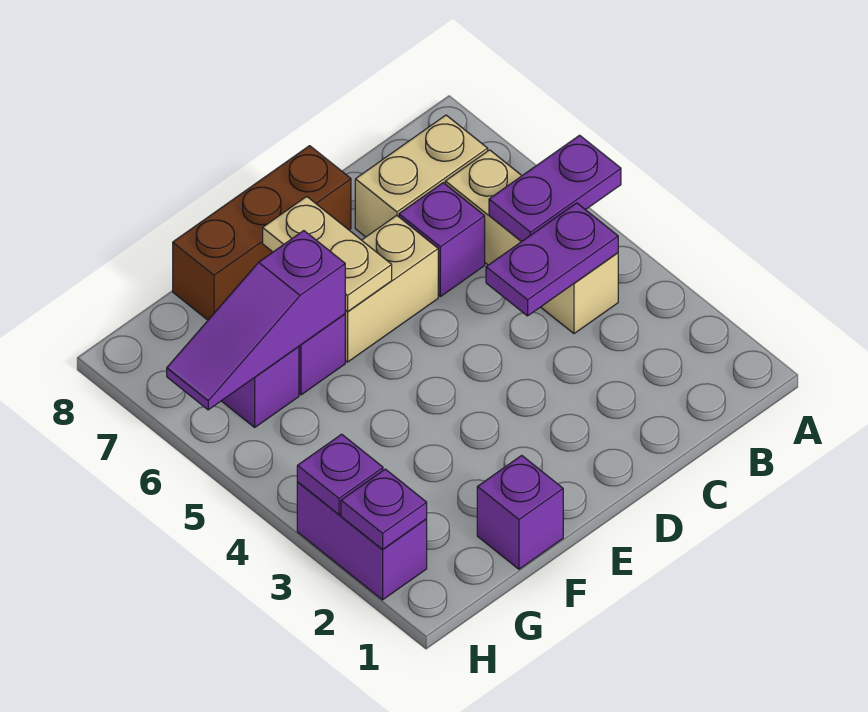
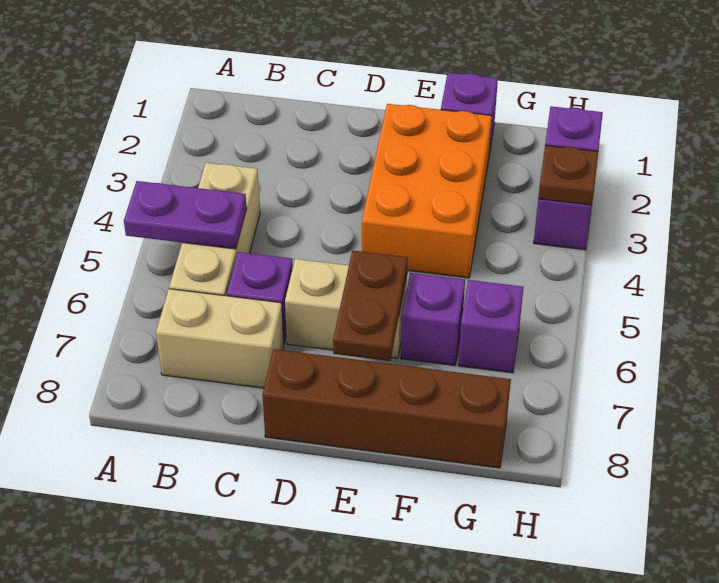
purple plate B4:C4 level 2 -> none
brown brick D8:F8 level 1 -> brown brick D8:G8 level 1
none -> orange brick E2:F4 level 1
tan plate E6:E7 level 2 -> brown plate E6:E7 level 2
purple slope F6:H6 level 2 top F -> none
purple plate H3 level 2 -> brown plate H3 level 2

